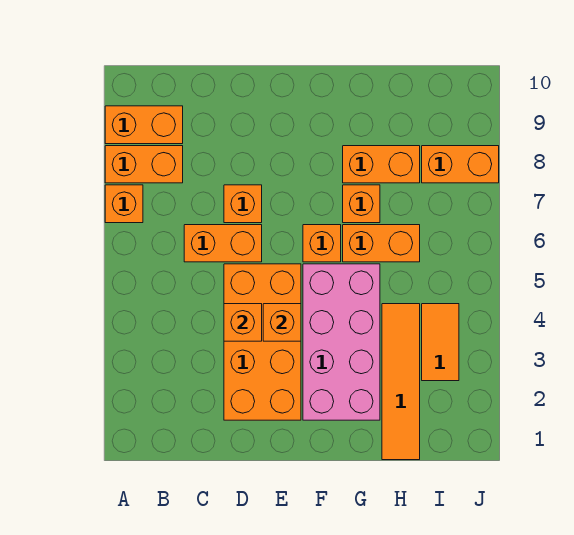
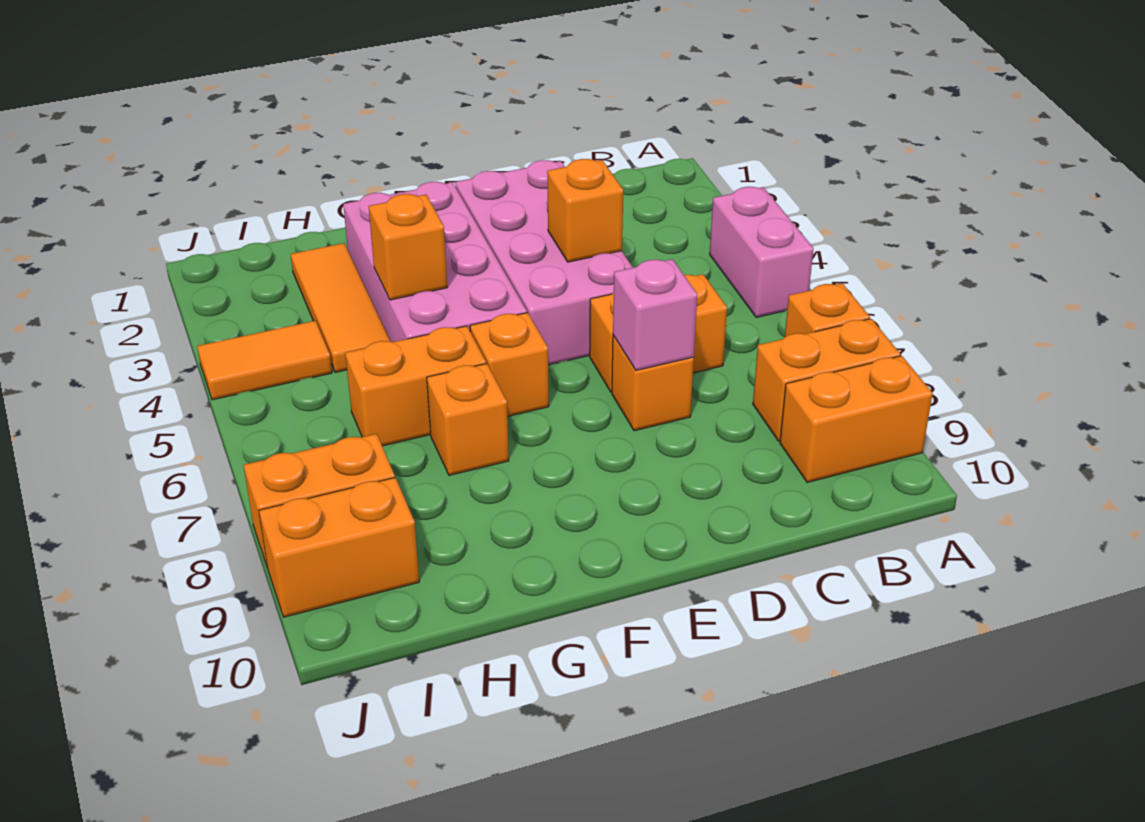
none -> pink brick A4:A5 level 1
orange brick D2:E5 level 1 -> pink brick D2:E5 level 1
none -> pink brick D7 level 2
orange brick E4 level 2 -> orange brick G4 level 2
orange brick G8:H8 level 1 -> orange brick I9:J9 level 1
orange tile H1:H4 level 1 -> orange tile H2:H4 level 1
orange tile I3:I4 level 1 -> orange tile I4:J4 level 1

